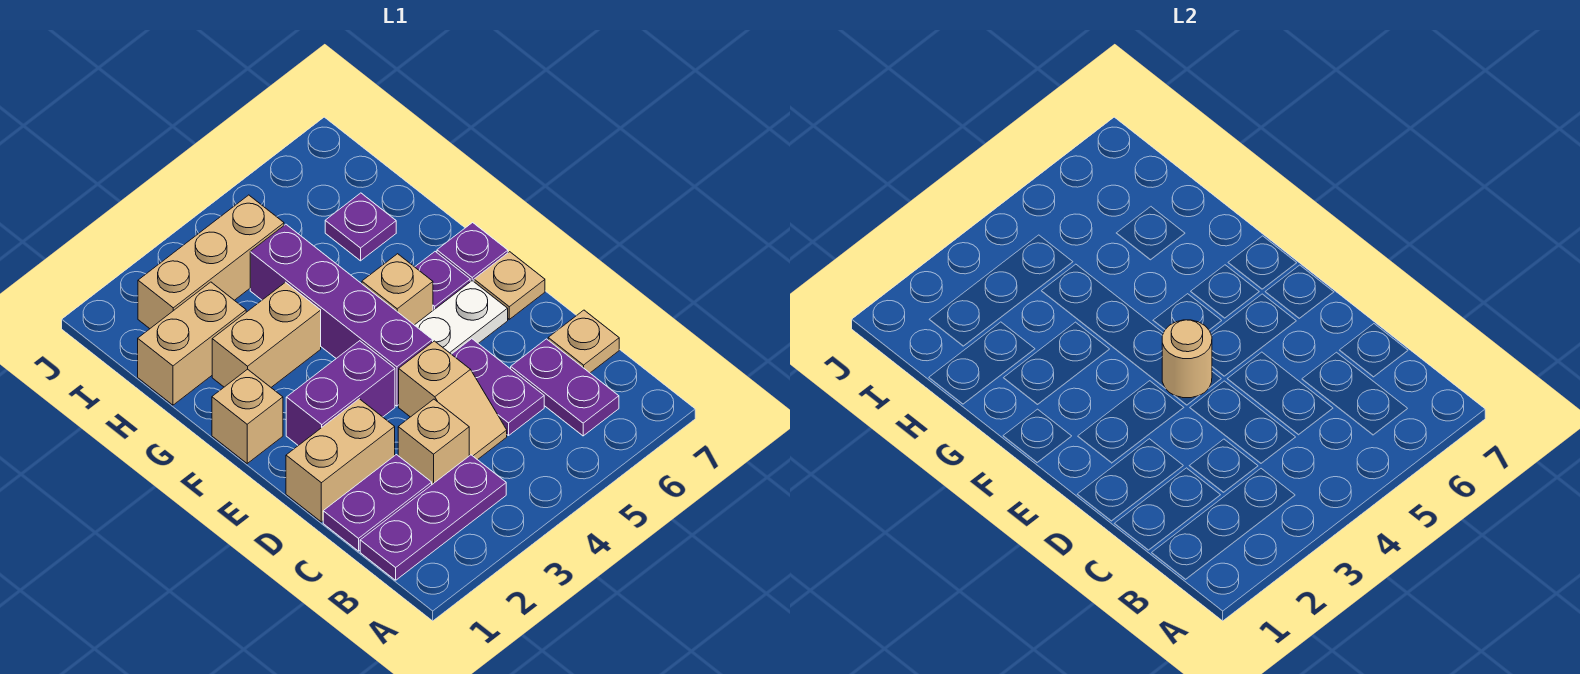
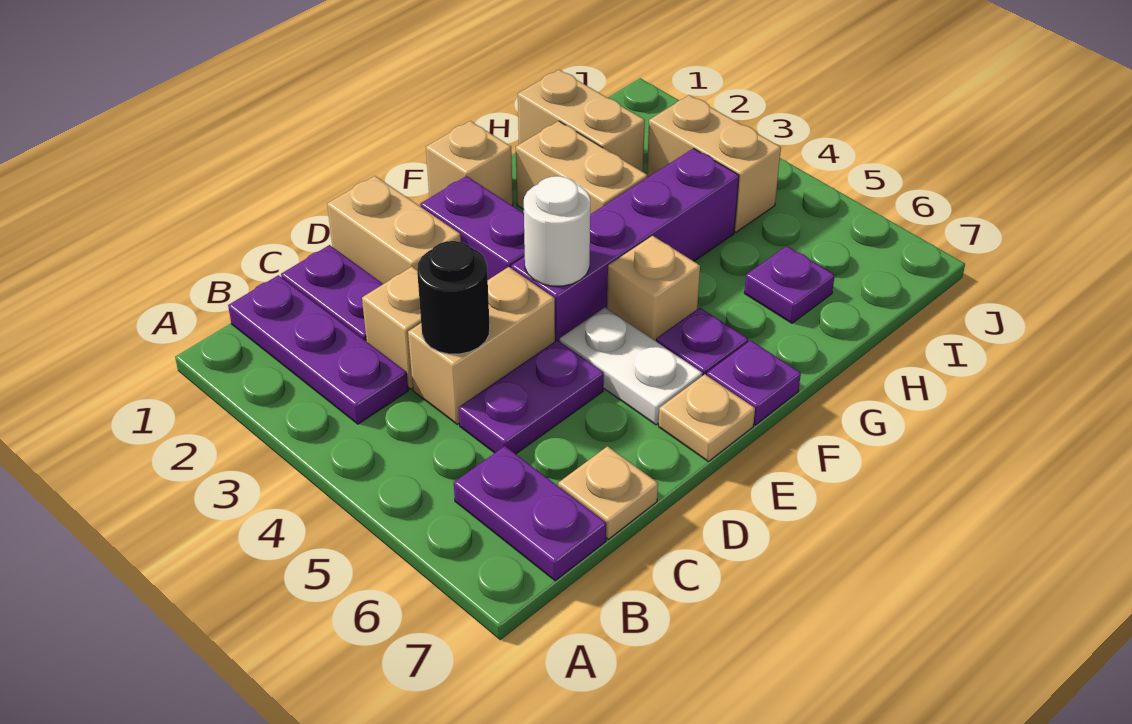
purple plate B6:C6 level 1 -> purple plate B6:B7 level 1
tan slope C4:D4 level 1 top D -> tan brick C4:D4 level 1
none -> black round brick C4 level 2
tan round brick E4 level 2 -> white round brick E4 level 2
tan brick I2:I4 level 1 -> tan brick I3:I4 level 1

